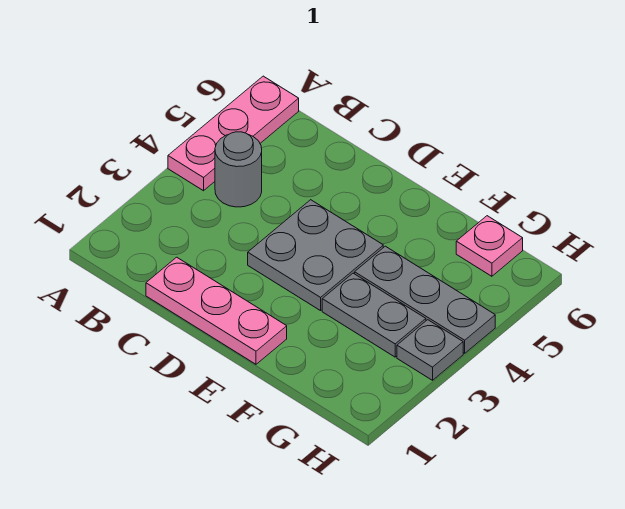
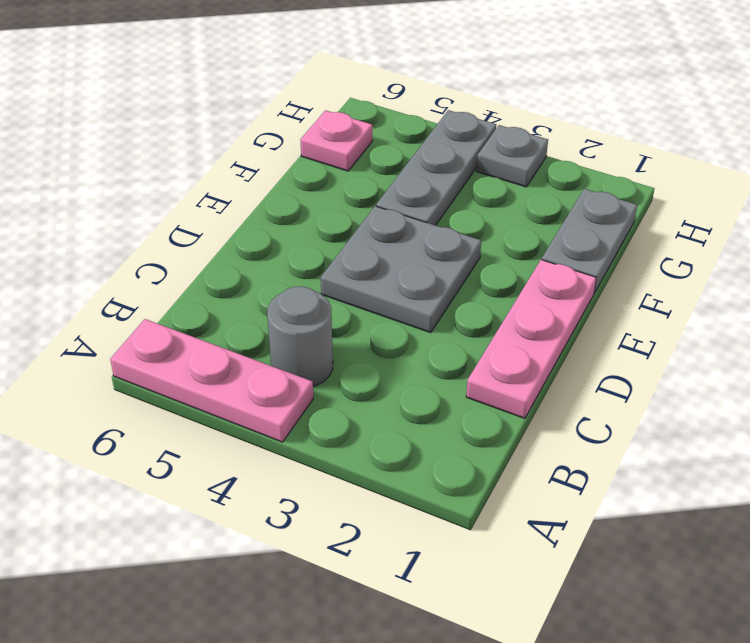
grey plate F3:G3 level 1 -> grey plate F1:G1 level 1

